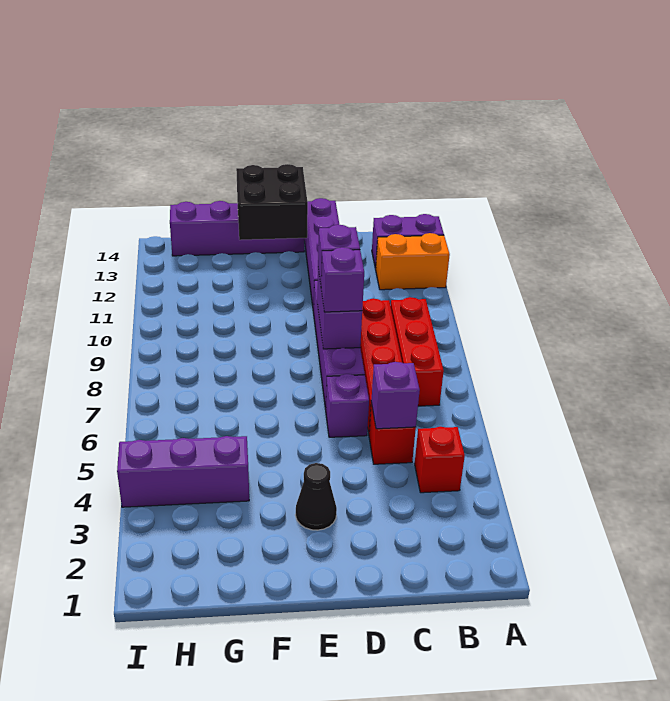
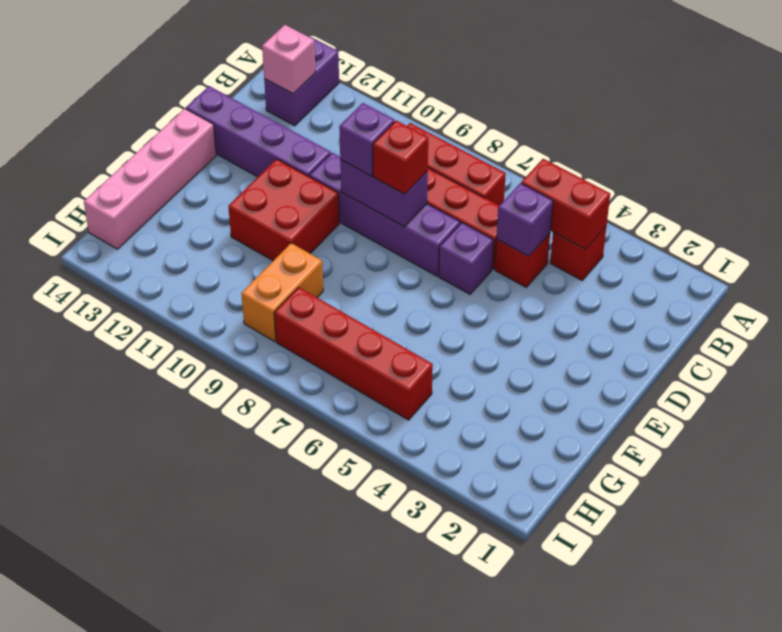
orange brick A12:B12 level 1 -> orange brick G9:H9 level 1
none -> red brick B4:B5 level 2
none -> pink brick B13 level 2
purple brick D8 level 3 -> red brick D8 level 3
black cone E3 level 1 -> none
none -> red brick E10:F11 level 1
black brick E13:F14 level 2 -> none
purple brick E14:H14 level 1 -> pink brick E14:H14 level 1
purple brick G4:I4 level 1 -> none
none -> red brick H5:H8 level 1

